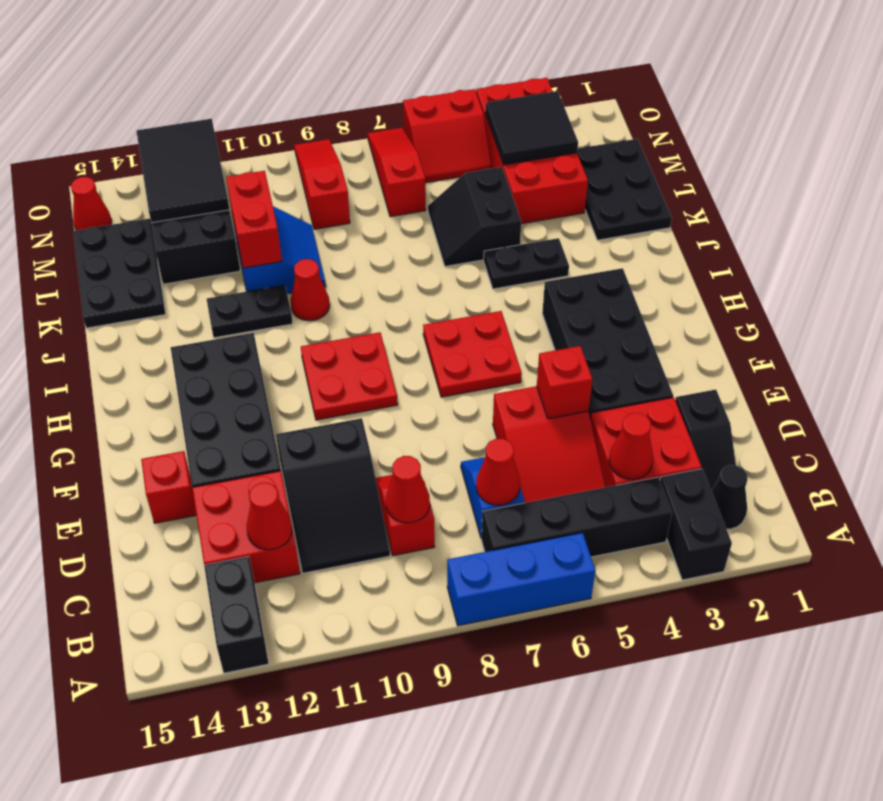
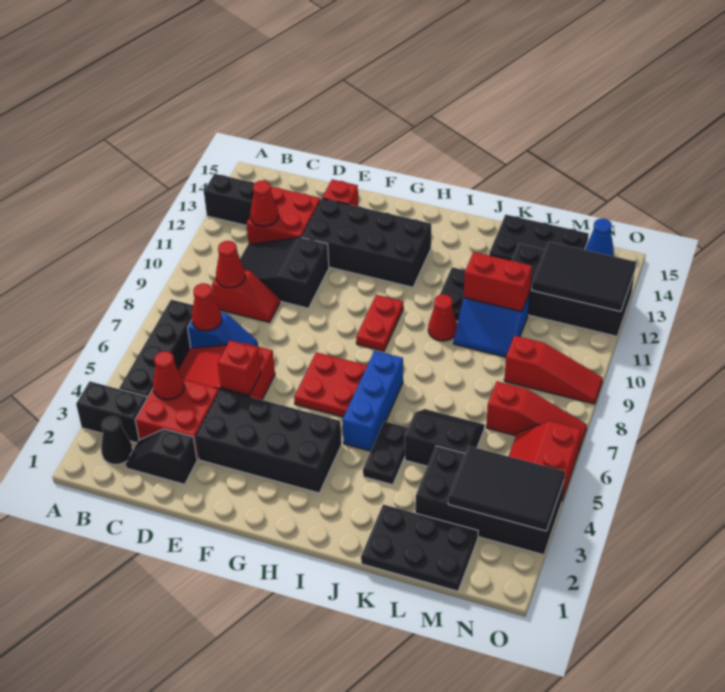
blue brick A6:A8 level 1 -> blue brick I5:I7 level 1
red plate G9:H10 level 1 -> red plate H9:H10 level 1
red brick L3:O4 level 1 -> black brick L3:O4 level 1
black tile M3:N4 level 2 -> black tile M3:O4 level 2
red cone N15 level 1 -> blue cone N15 level 1

